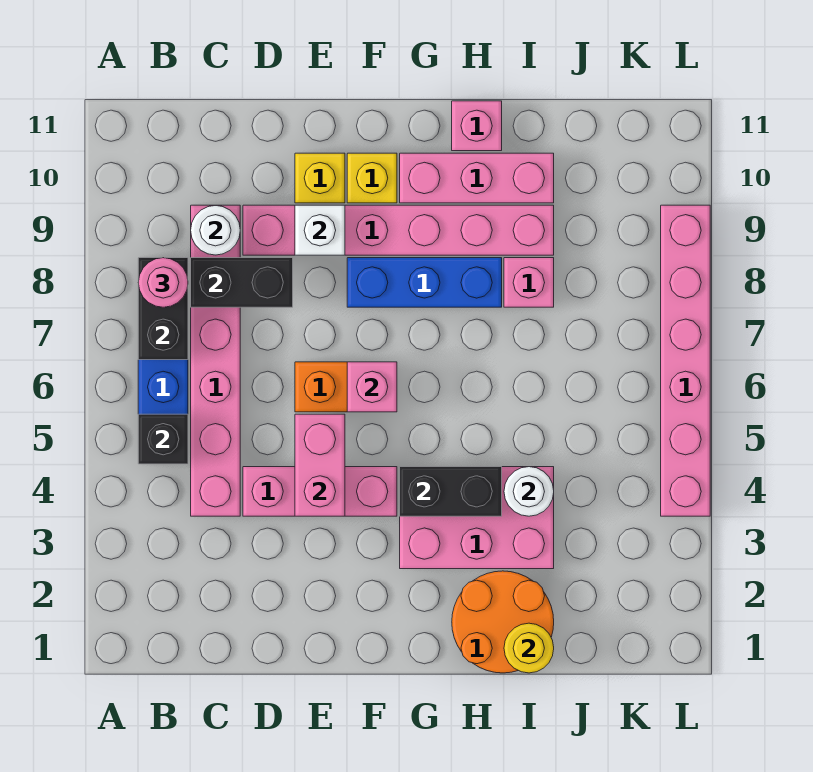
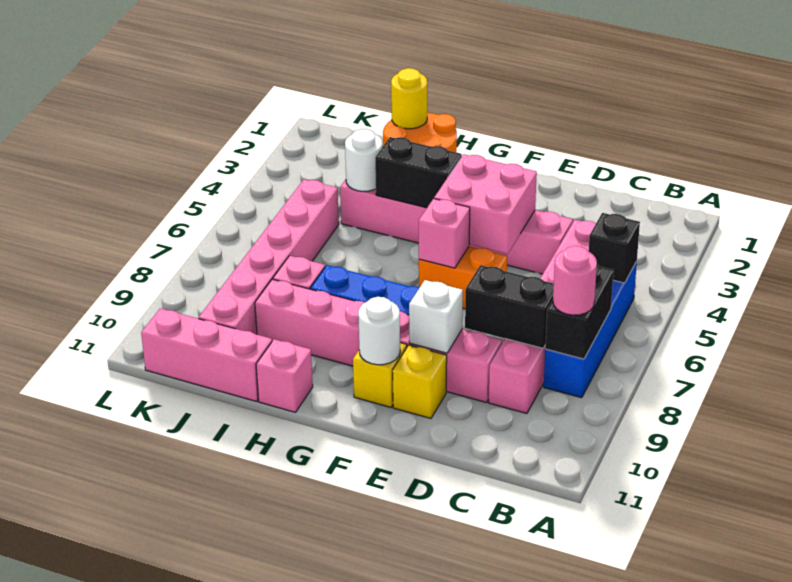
white round brick C9 level 2 -> white round brick F10 level 2
pink brick E4:E5 level 2 -> pink brick E4:F5 level 2
pink brick G10:I10 level 1 -> pink brick I11:K11 level 1
pink brick L4:L9 level 1 -> pink brick J5:J10 level 1

